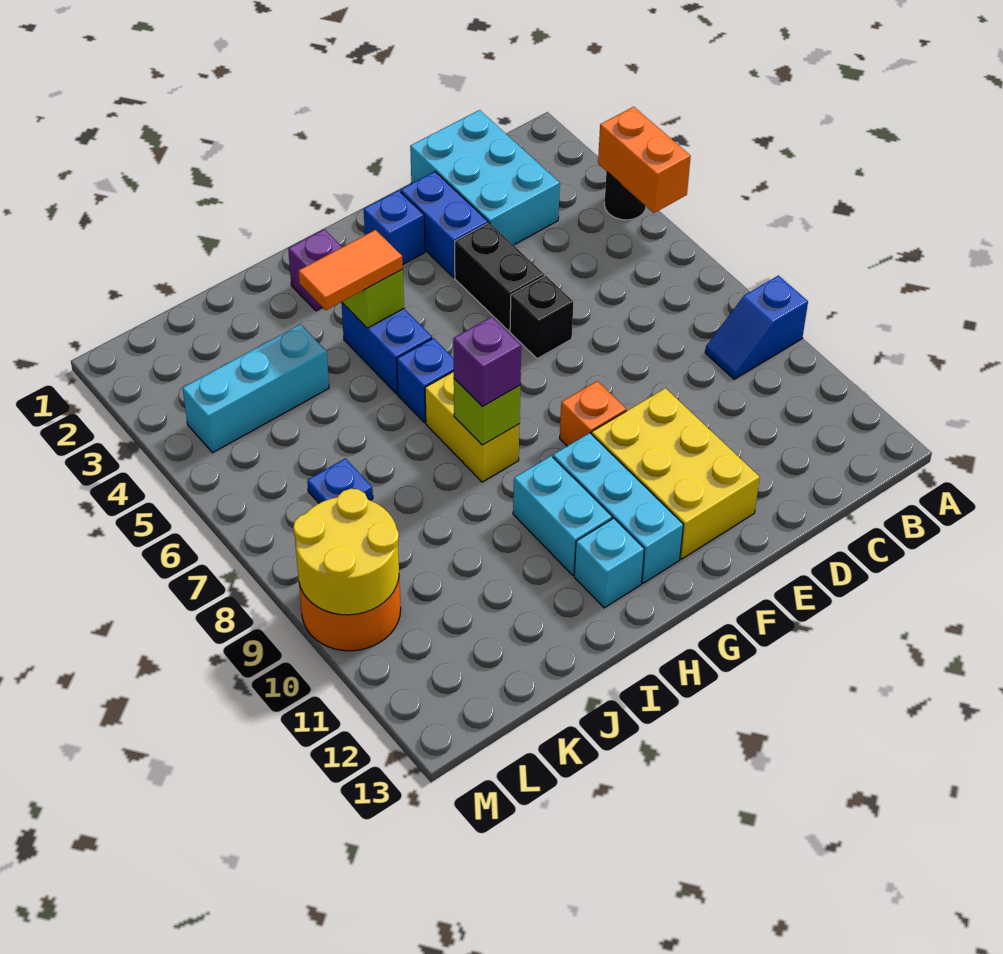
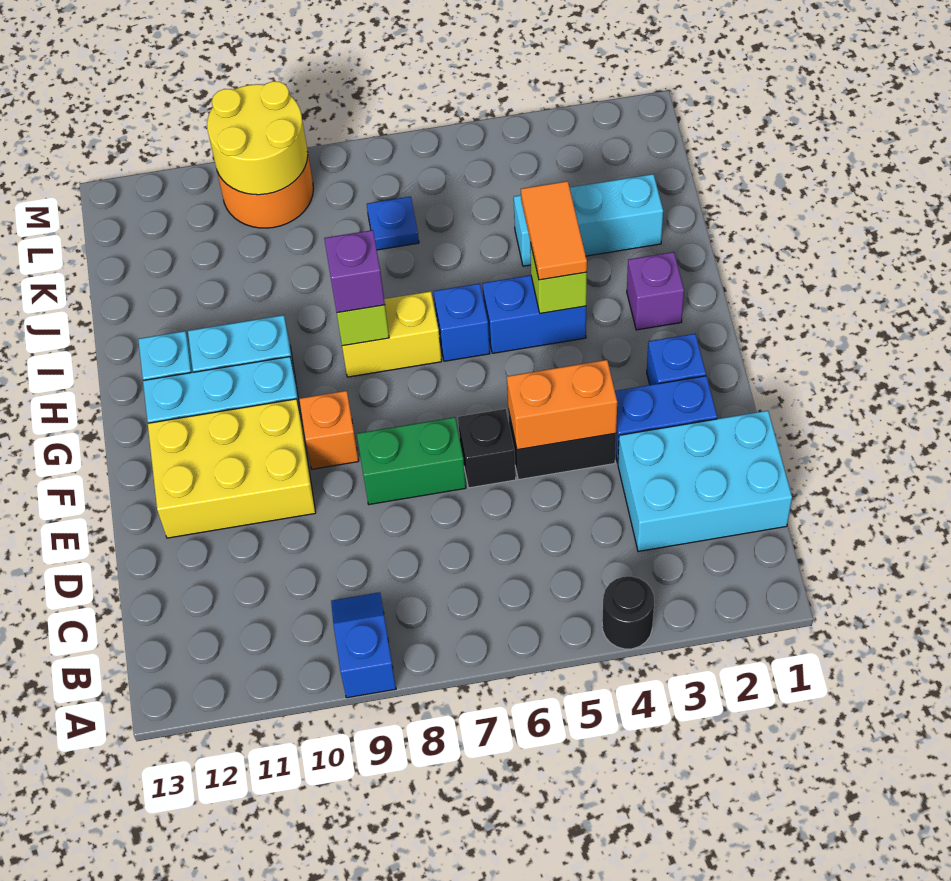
orange brick A4:A5 level 2 -> orange brick E4:E5 level 2
none -> green brick E7:E8 level 1
cyan brick J4:L4 level 1 -> cyan brick J2:J4 level 1

